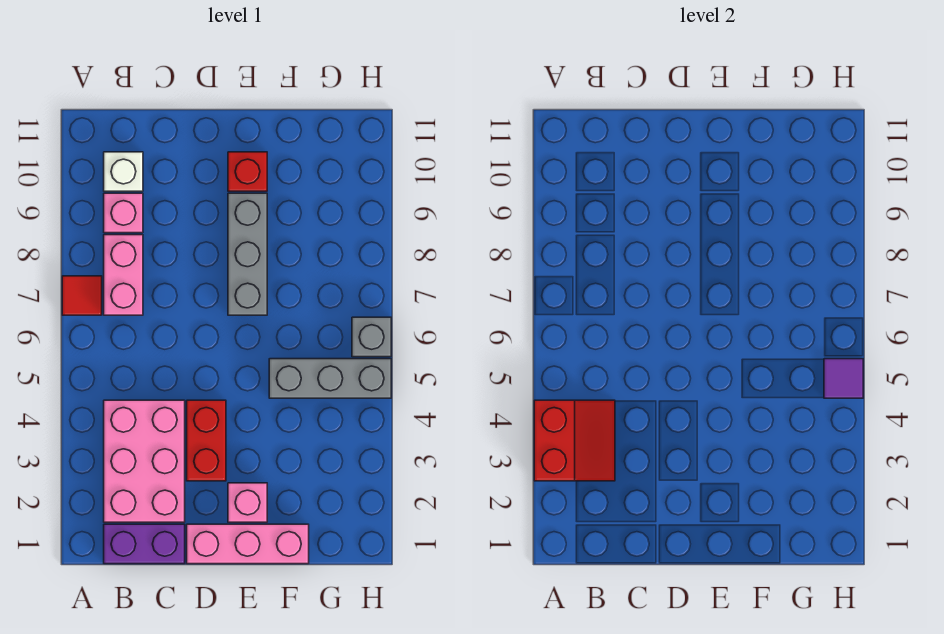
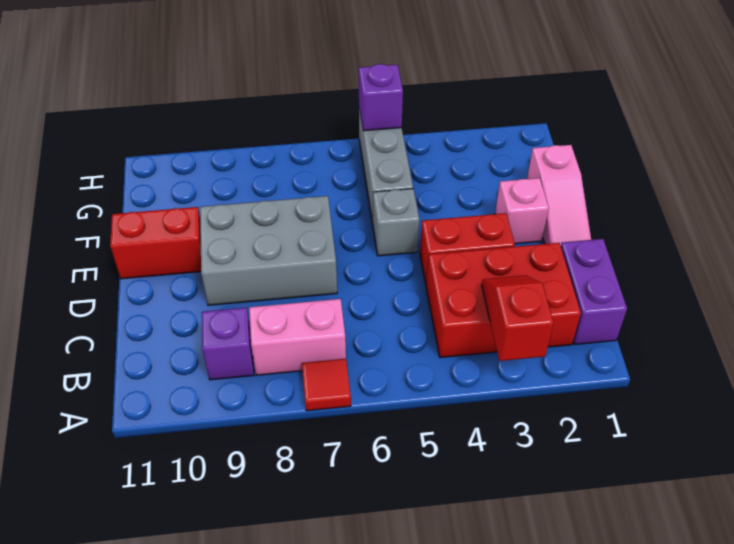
red slope A3:B4 level 2 top A -> red slope A3:B3 level 2 top A
pink brick B2:C4 level 1 -> red brick B2:C4 level 1
pink brick B9 level 1 -> purple brick B9 level 1
white brick B10 level 1 -> none
pink brick D1:F1 level 1 -> pink slope D1:F1 level 1 top F
grey brick E7:E9 level 1 -> grey brick D7:E9 level 1
red brick E10 level 1 -> red brick E10:E11 level 1
purple tile H5 level 2 -> purple brick H5 level 2
grey brick H6 level 1 -> grey brick E5 level 1

